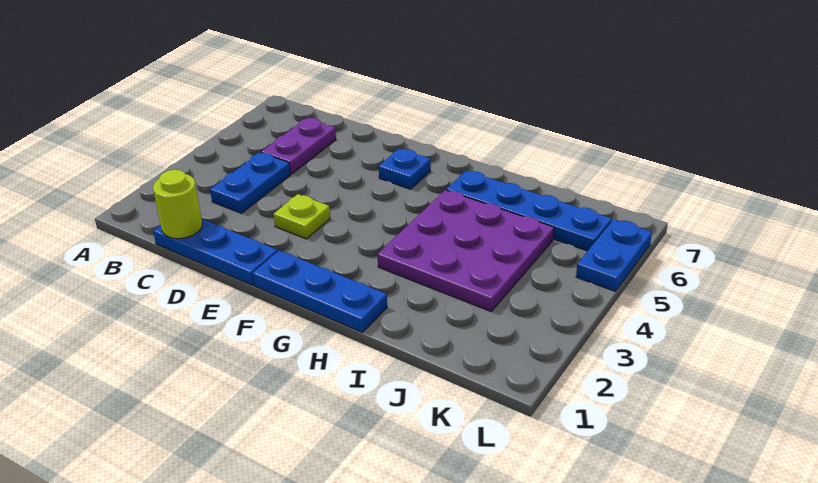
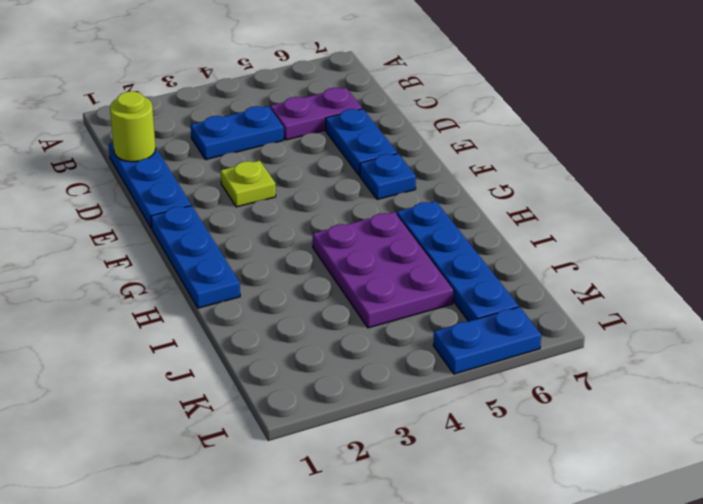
none -> blue plate D6:E6 level 1
purple plate H3:J5 level 1 -> purple plate H4:J5 level 1

